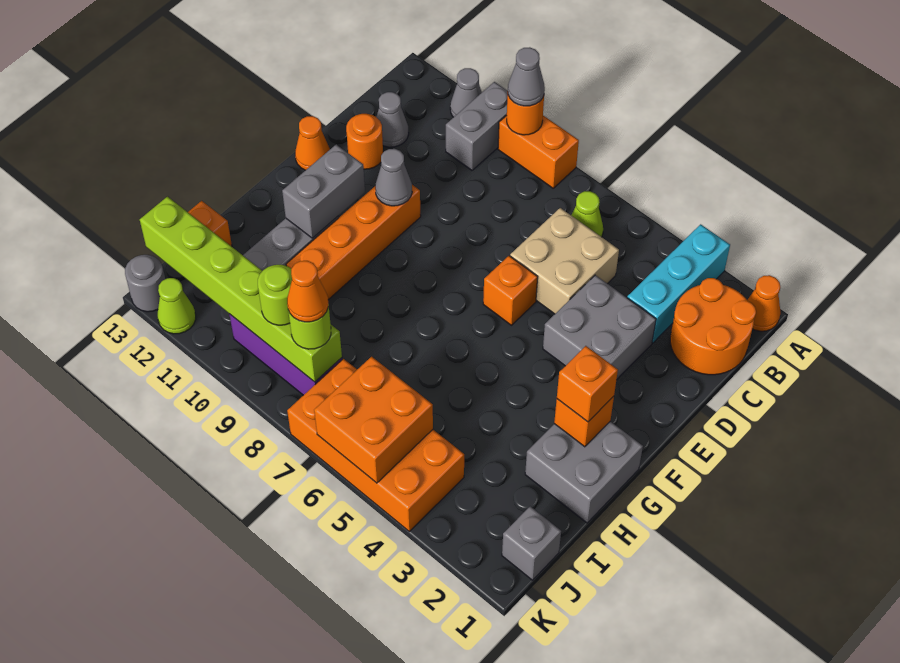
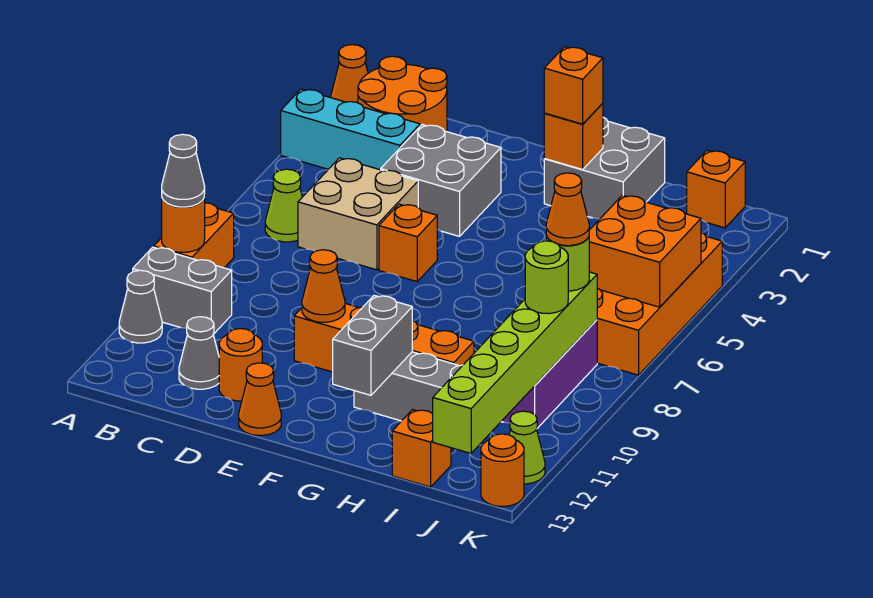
grey cone E10 level 2 -> orange cone E10 level 2
grey brick F11:G11 level 2 -> grey brick G11:G12 level 2
grey brick J1 level 1 -> orange brick J1 level 1
grey round brick K13 level 1 -> orange round brick K13 level 1

